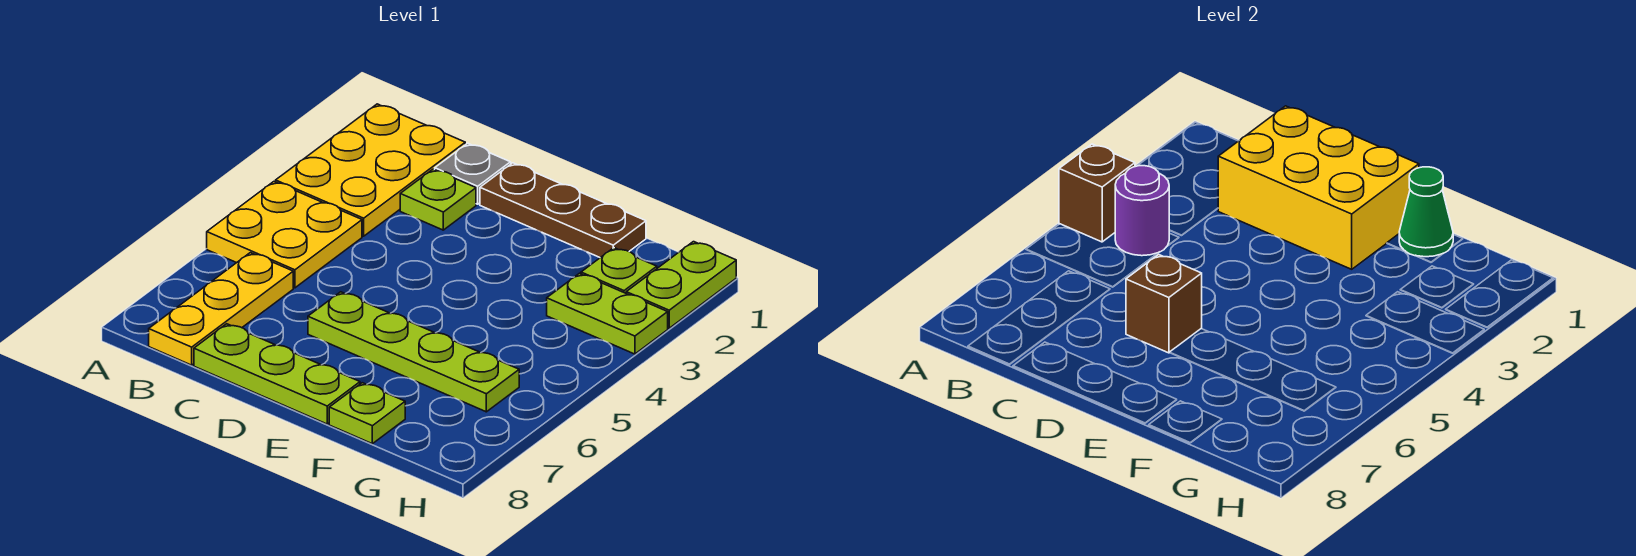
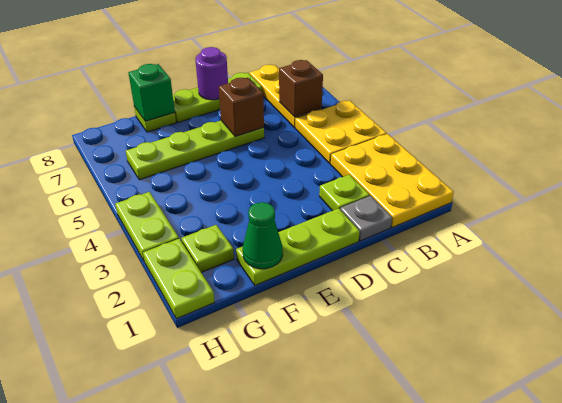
brown brick A4 level 2 -> brown brick B6 level 2
purple round brick B4 level 2 -> purple round brick D8 level 2
yellow brick C1:E2 level 2 -> none
brown plate D1:F1 level 1 -> lime plate D1:F1 level 1
none -> green brick F8 level 2
lime plate G3:H3 level 1 -> lime plate H3:H4 level 1

